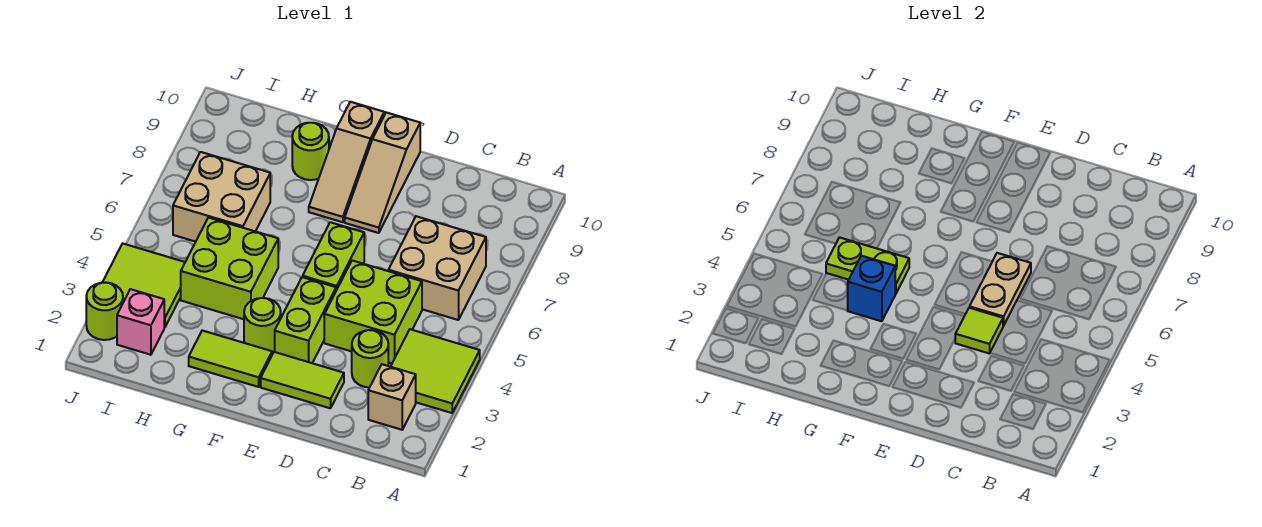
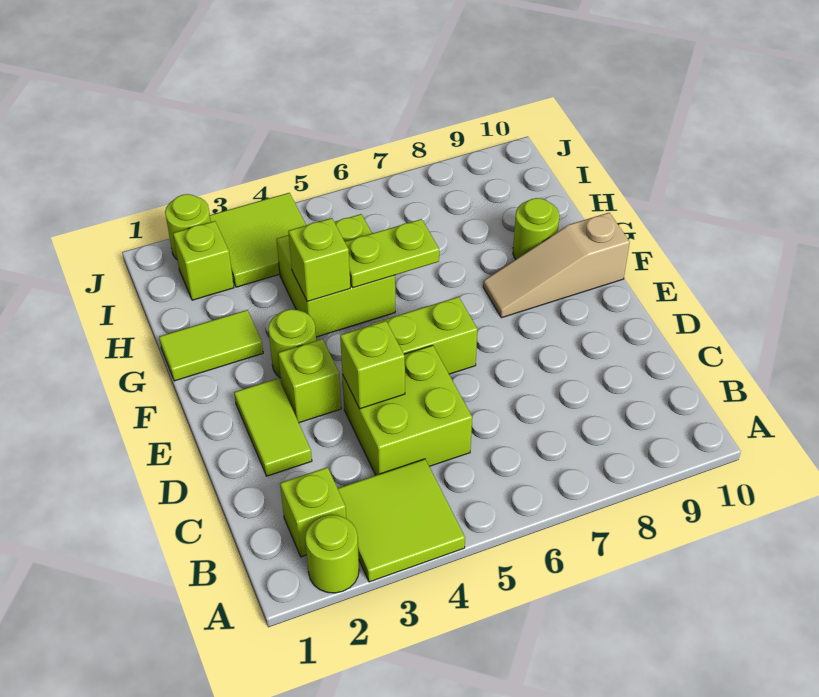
tan brick B2 level 1 -> lime brick B2 level 1
tan brick B6:C7 level 1 -> none
lime round brick C3 level 1 -> lime round brick A2 level 1
lime tile D4 level 2 -> lime brick D4 level 2
tan plate D5:D6 level 2 -> none
lime brick E3:E4 level 1 -> lime brick E3 level 1
tan slope E8:E10 level 1 top 10 -> none
lime tile F2:G2 level 1 -> lime tile G1:G2 level 1
blue brick G4 level 2 -> lime brick G4 level 2
lime plate G5:H5 level 2 -> lime plate G5:G6 level 2
tan brick H6:I7 level 1 -> none
pink brick I2 level 1 -> lime brick I2 level 1

